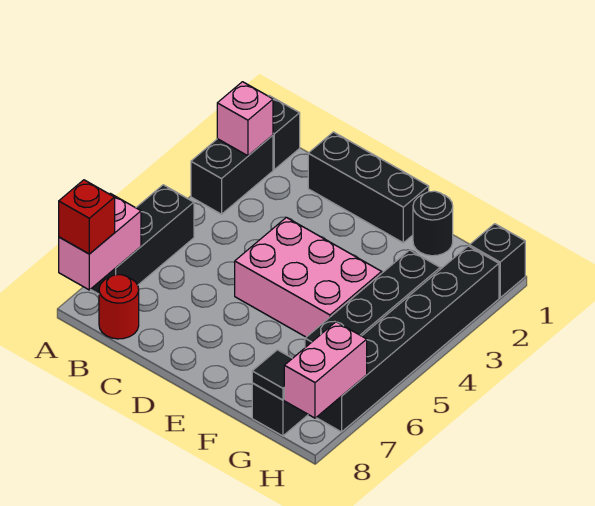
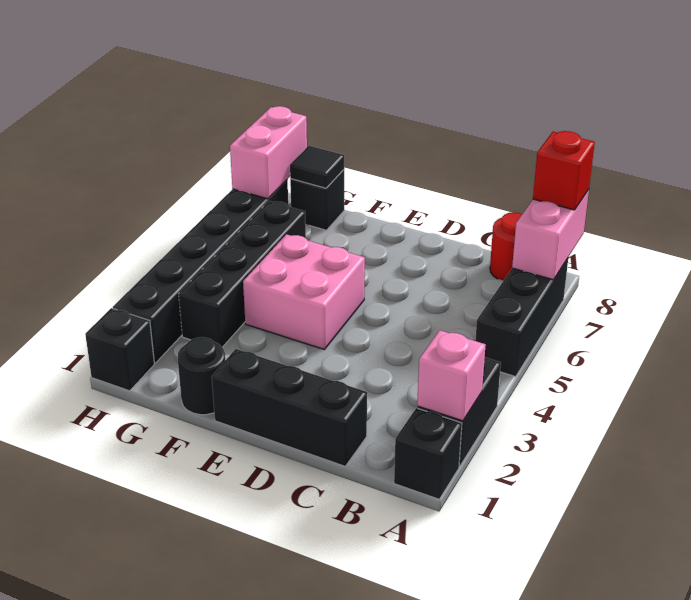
pink brick D4:F5 level 1 -> pink brick E4:F5 level 1

